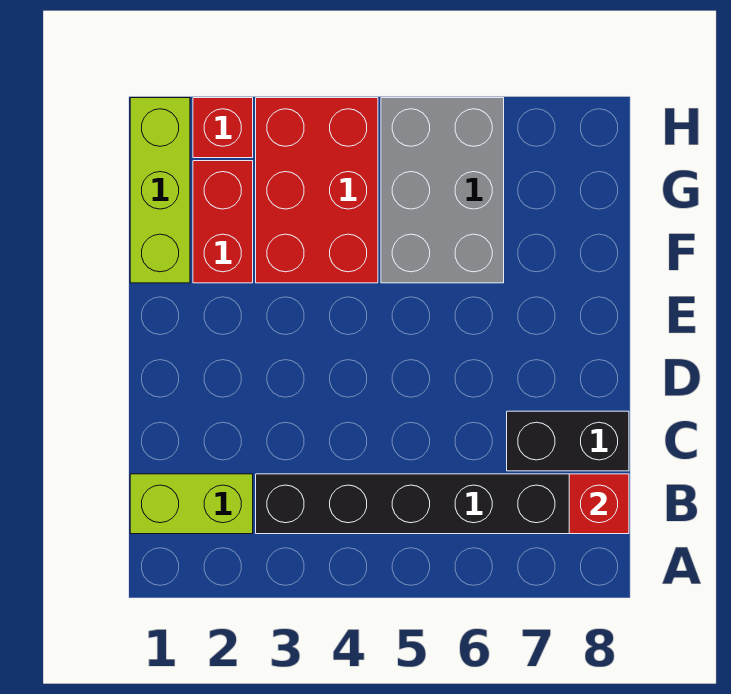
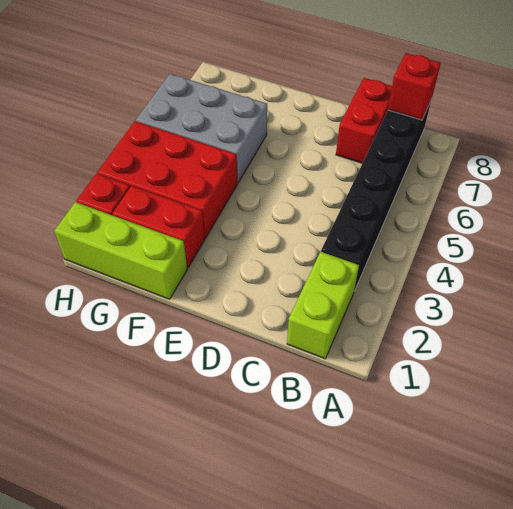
black brick C7:C8 level 1 -> red brick C7:C8 level 1

